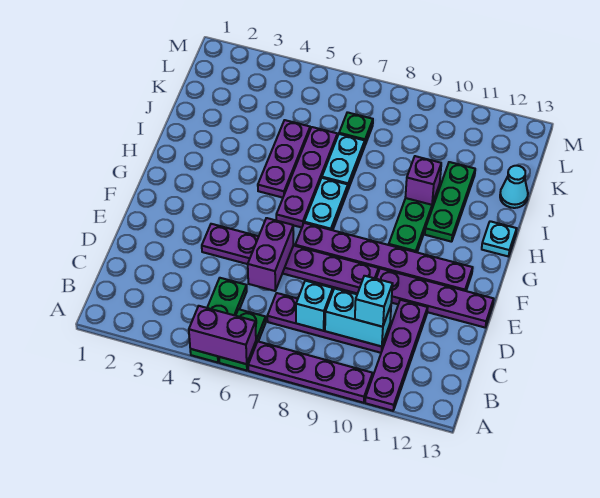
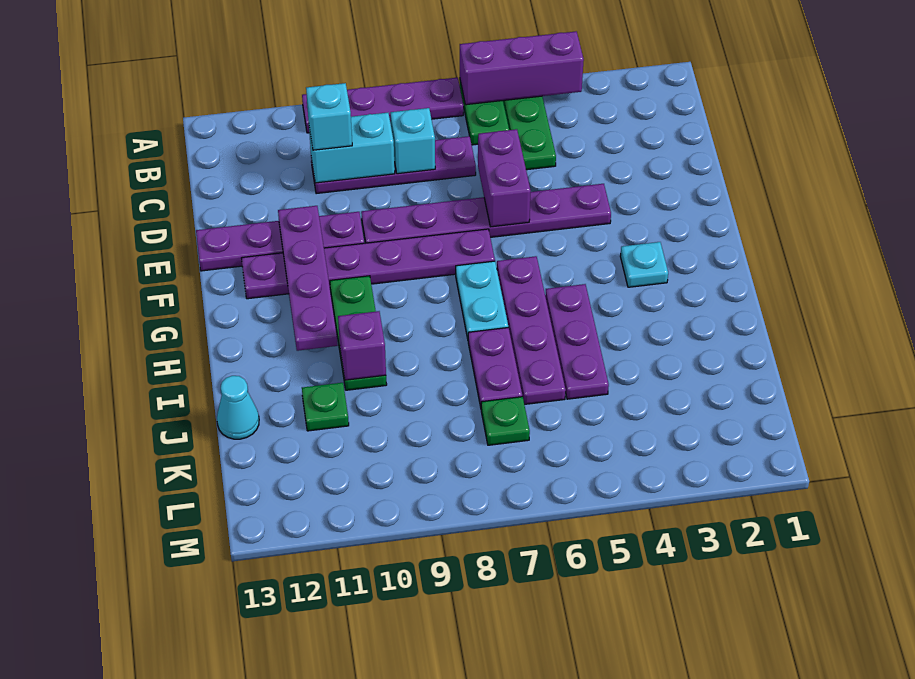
purple brick A5:A6 level 2 -> purple brick A4:A6 level 2
purple plate A11:D11 level 1 -> purple plate E11:H11 level 2
green plate H11:J11 level 1 -> green plate J11 level 1
cyan plate H13 level 1 -> cyan plate G3 level 1
cyan plate I7:J7 level 1 -> purple plate I7:J7 level 1

